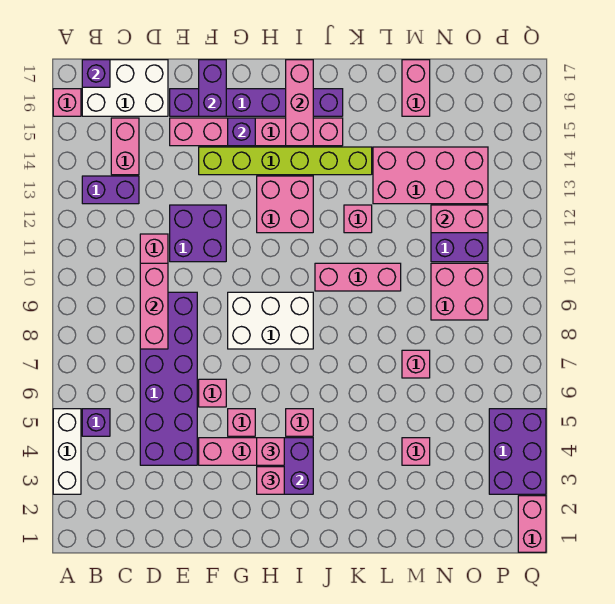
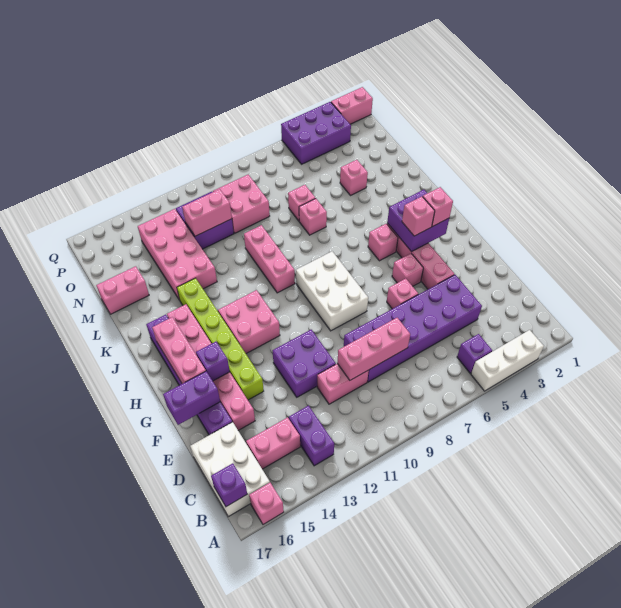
pink brick I15:I17 level 2 -> pink brick G16:I16 level 2
pink brick K12 level 1 -> pink brick L7 level 1
pink brick N12:O12 level 2 -> pink brick N11:N12 level 2

